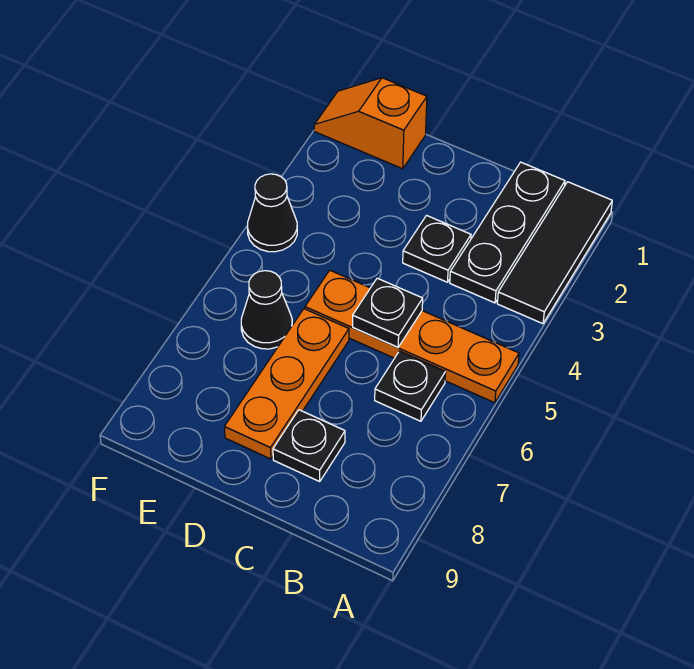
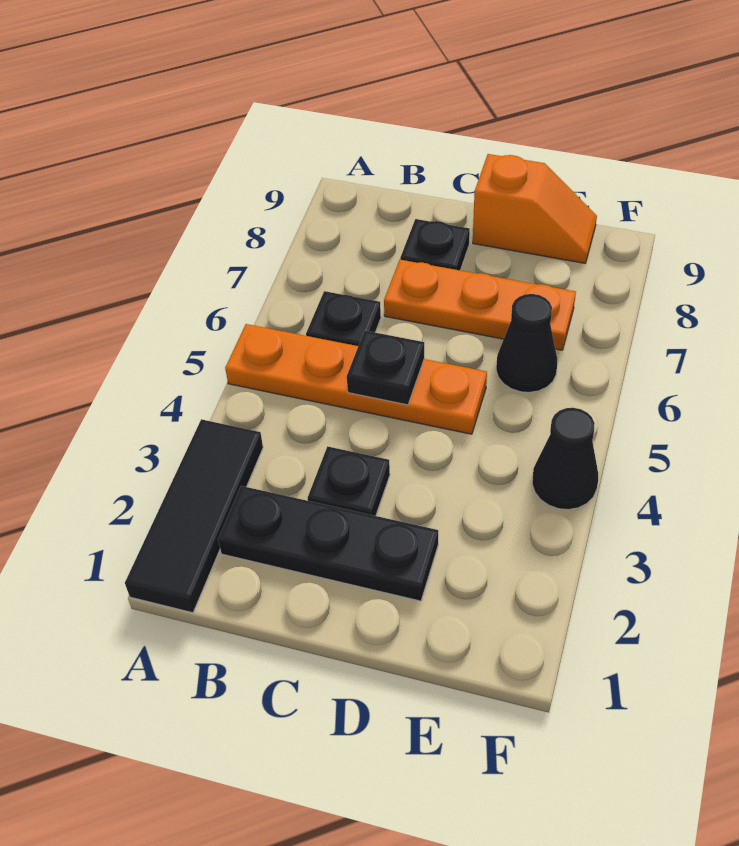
black plate B1:B3 level 1 -> black plate B2:D2 level 1
orange plate D6:D8 level 1 -> orange plate C7:E7 level 1
orange slope E1:F1 level 1 top E -> orange slope D9:E9 level 1 top D

